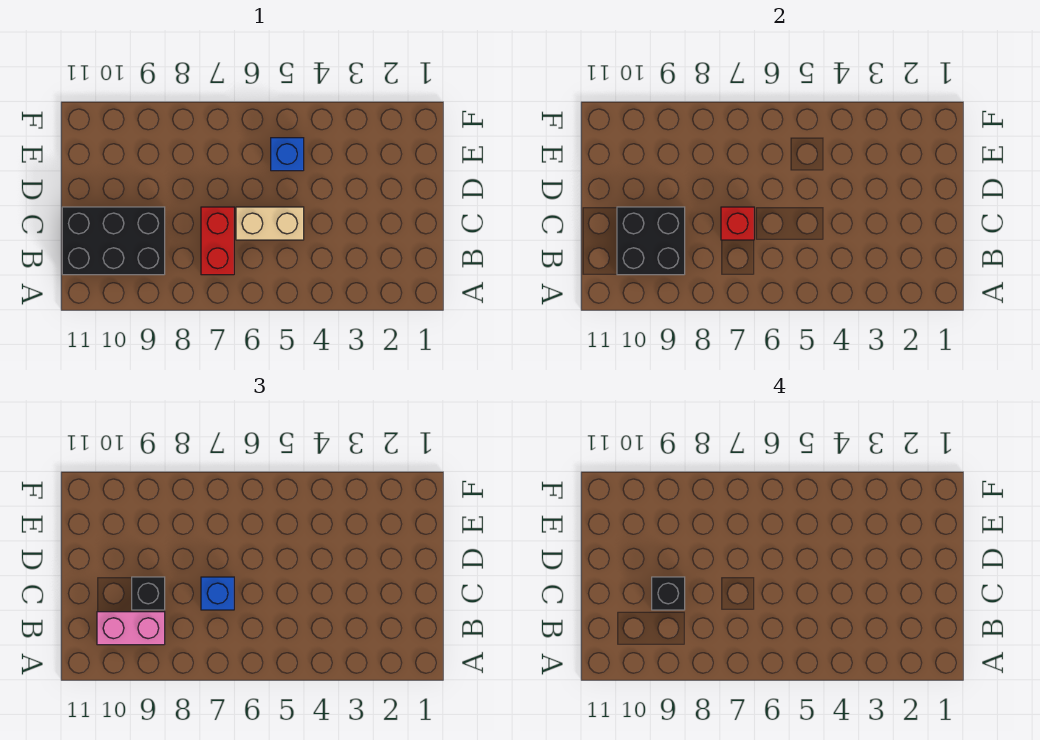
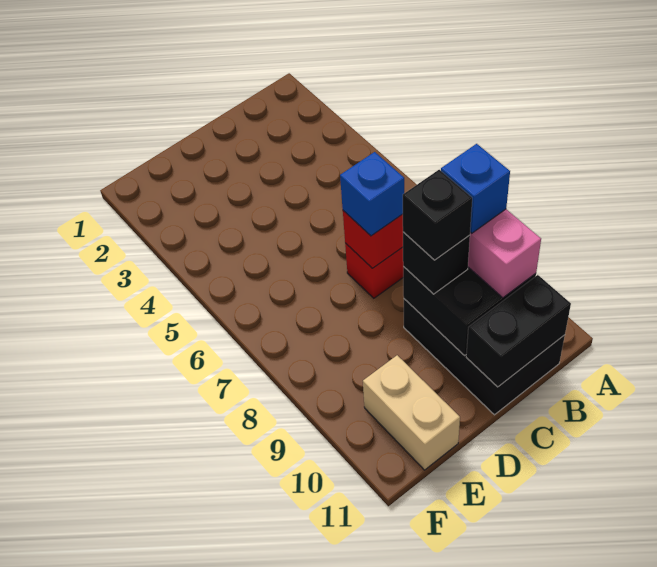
none -> black brick B11:C11 level 2
tan brick C5:C6 level 1 -> tan brick E10:E11 level 1
blue brick E5 level 1 -> blue brick B9 level 4

